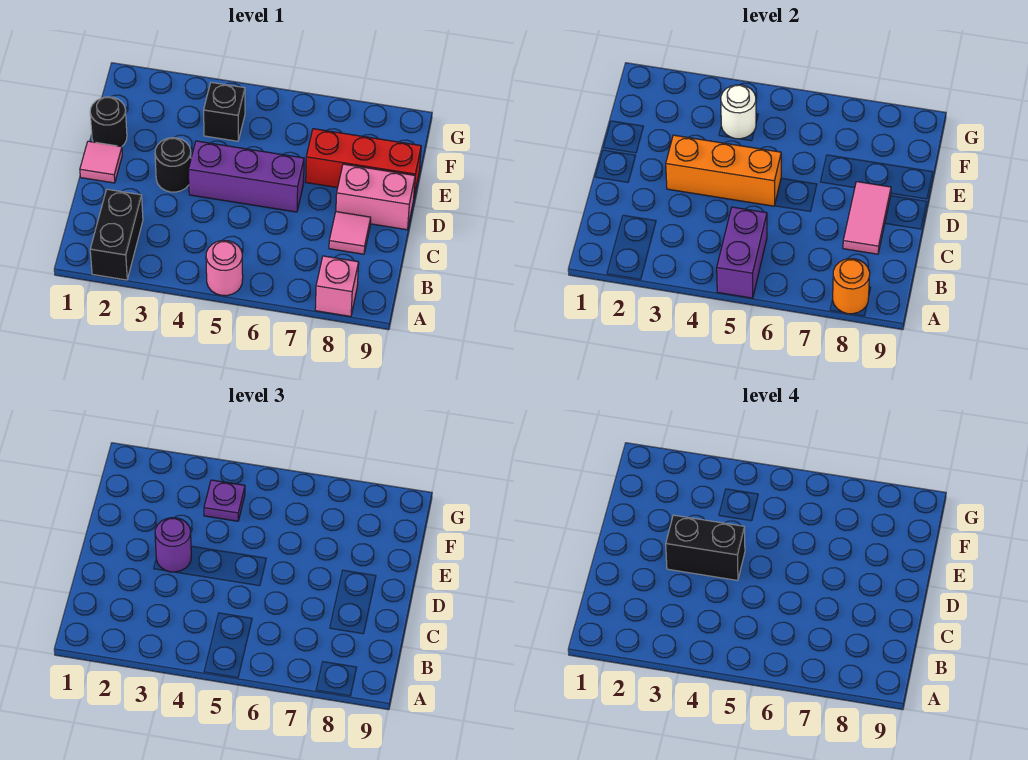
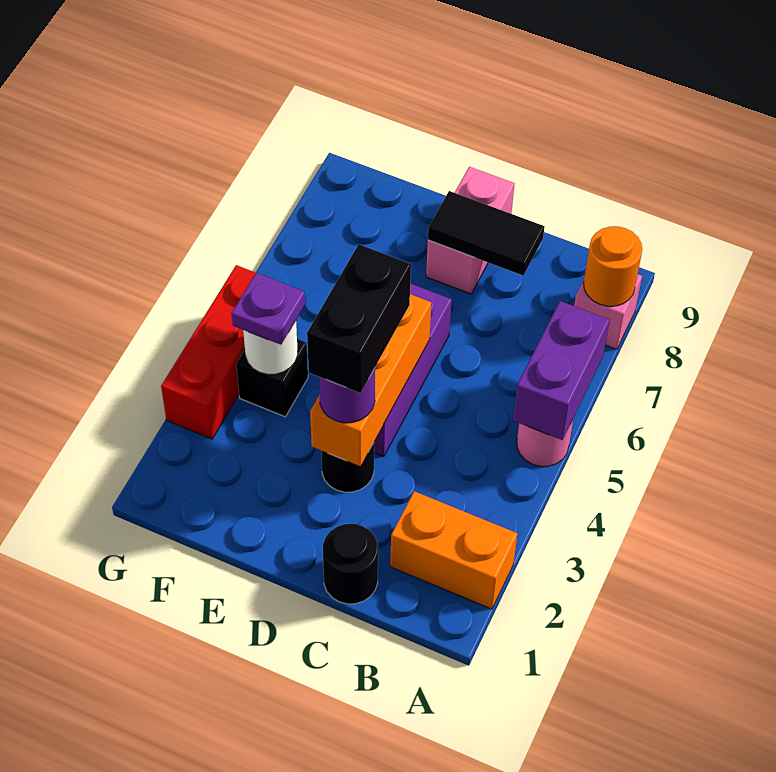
black brick A2:B2 level 1 -> orange brick A2:B2 level 1
purple brick A5:B5 level 2 -> purple brick A5:A6 level 2
pink tile C8 level 1 -> none
pink tile C8:D8 level 2 -> black tile C8:D8 level 2
pink tile D1 level 1 -> none
black round brick E1 level 1 -> black round brick C1 level 1
red brick E7:E9 level 1 -> red brick G3:G5 level 1

